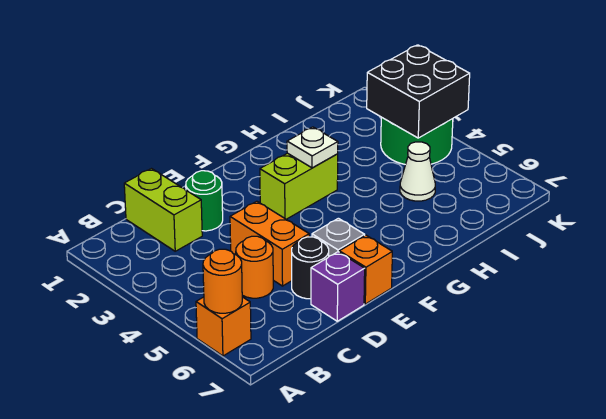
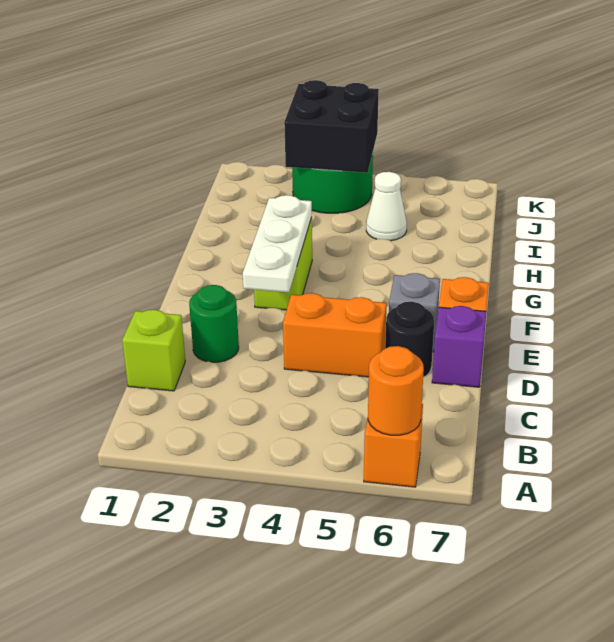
lime brick C1:C2 level 1 -> lime brick C1 level 1
orange round brick C5 level 1 -> none
white plate G3 level 2 -> white plate E3:G3 level 2

